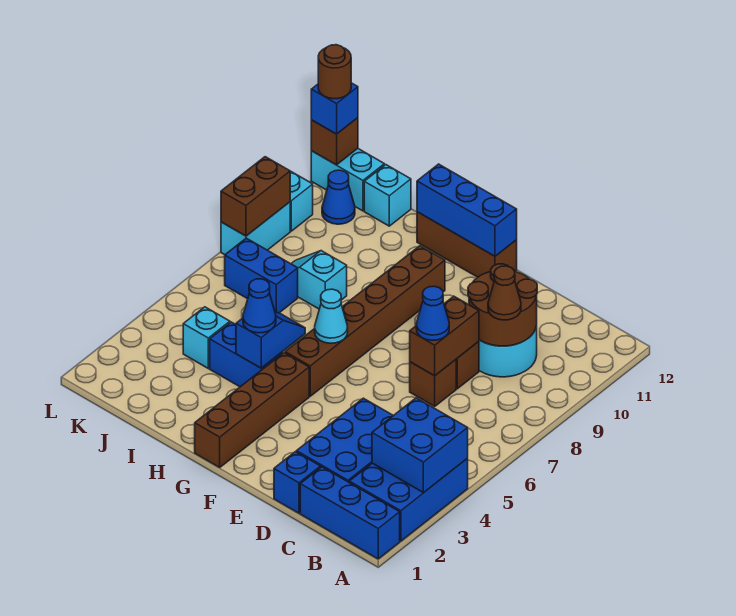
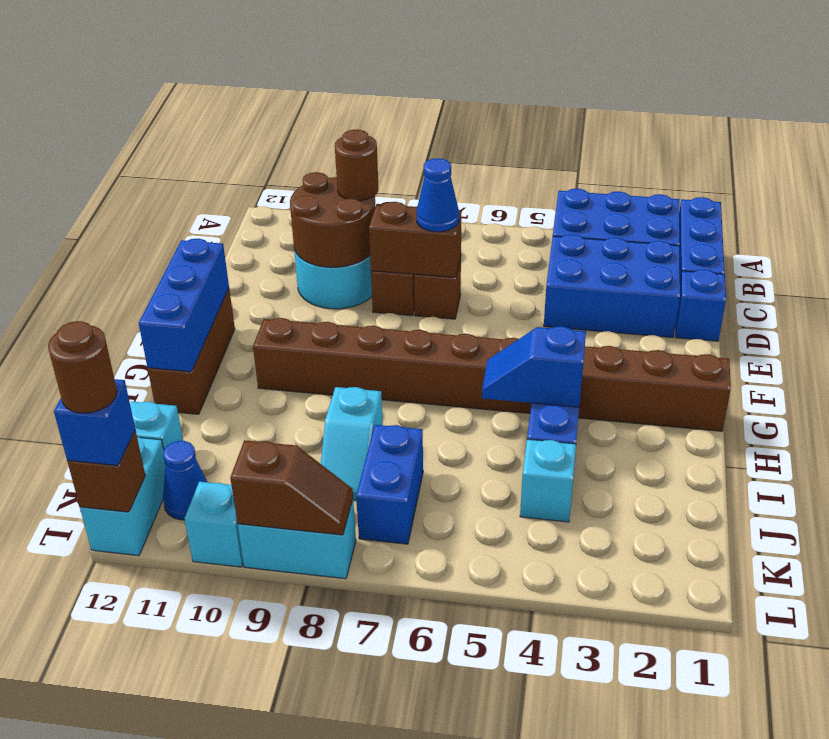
blue brick A3:B4 level 2 -> none
brown cone C9 level 3 -> brown round brick C9 level 3
cyan cone G6 level 2 -> none
blue cone H4 level 3 -> none
brown brick L8:L9 level 2 -> brown slope L8:L9 level 2 top 9

